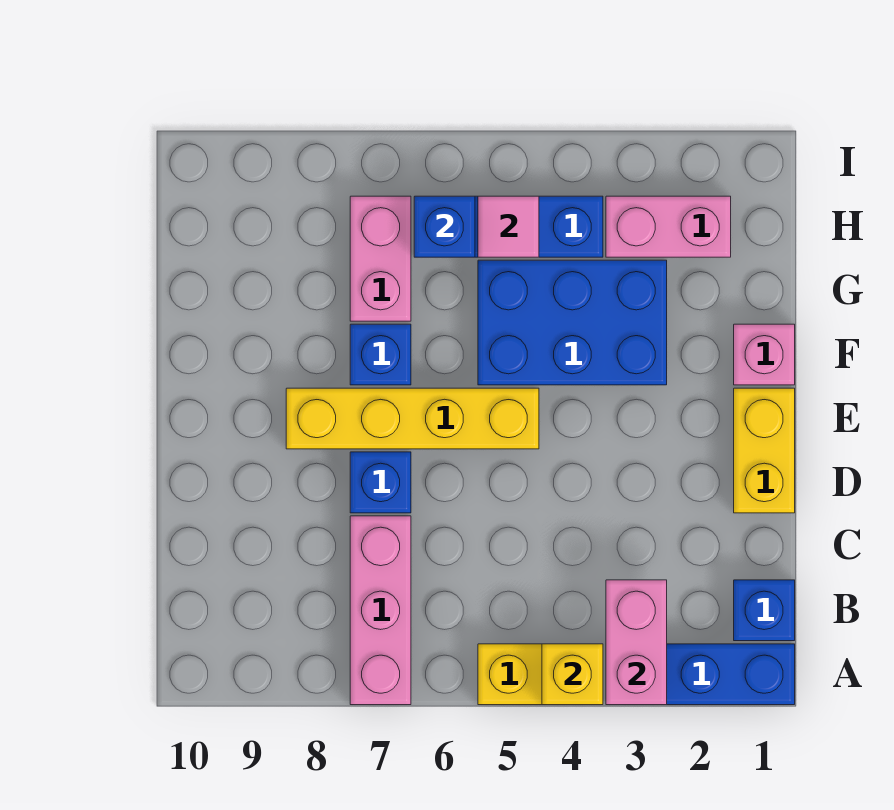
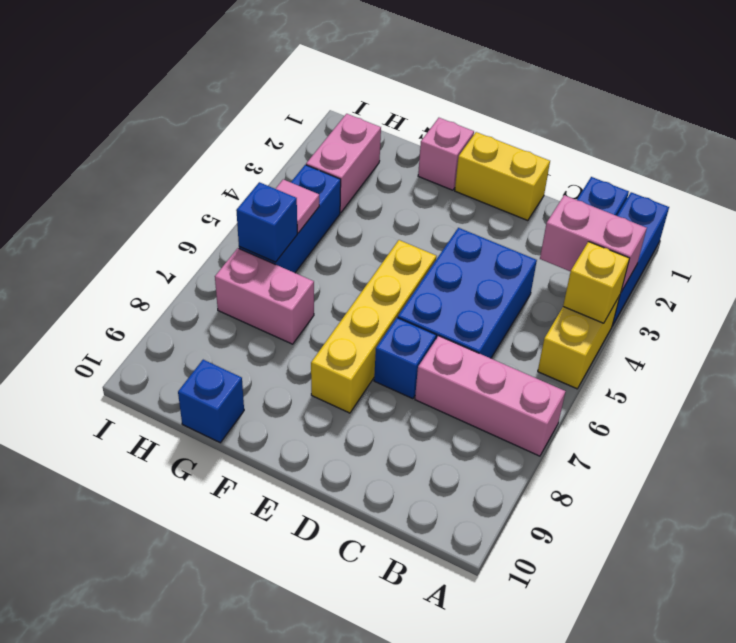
blue brick F3:G5 level 1 -> blue brick C4:D6 level 1
blue brick F7 level 1 -> blue brick G10 level 1

